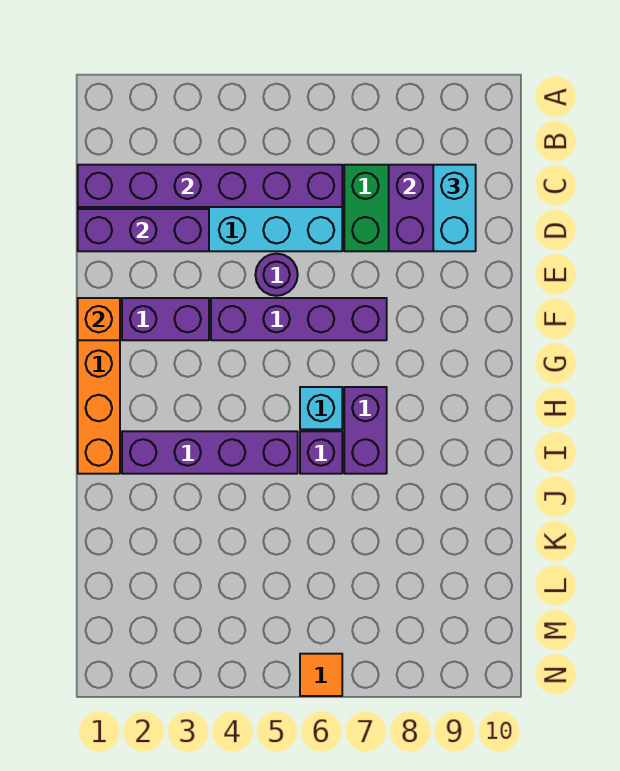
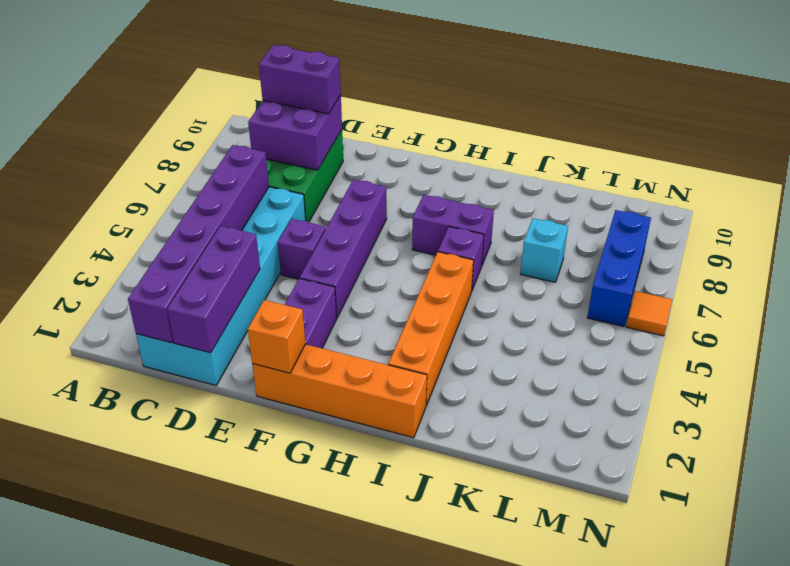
cyan brick C9:D9 level 3 -> purple brick C9:D9 level 3
purple round brick E5 level 1 -> purple brick E5 level 1
cyan brick H6 level 1 -> cyan brick K7 level 1
purple brick I2:I5 level 1 -> orange brick I2:I5 level 1
none -> blue brick M6:M8 level 1

